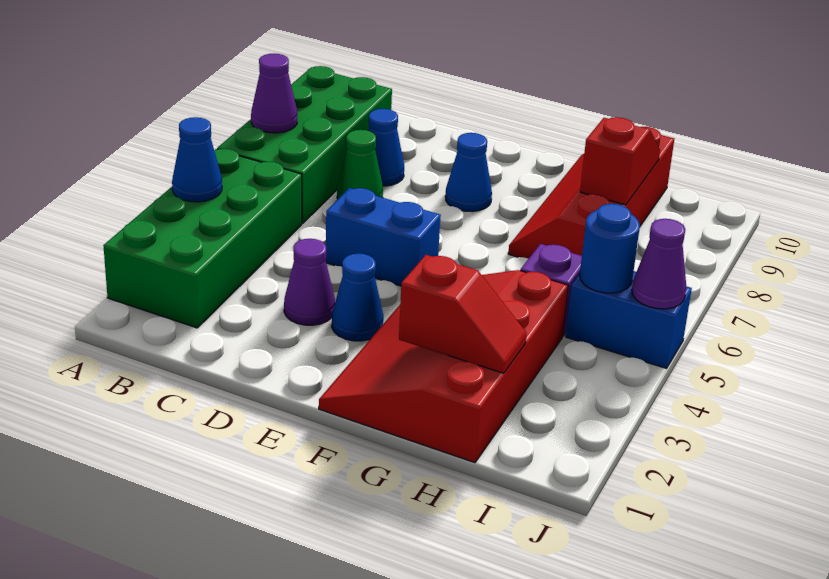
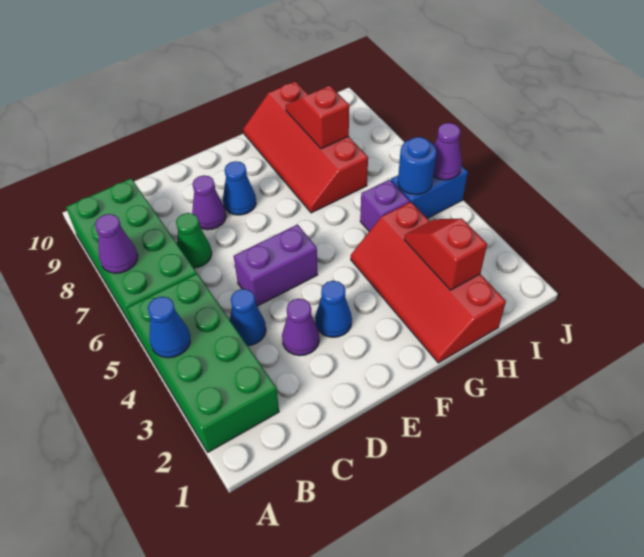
blue cone C8 level 1 -> blue cone C4 level 1
blue brick D5:E5 level 1 -> purple brick D5:E5 level 1
none -> purple cone D8 level 1
red slope F1:H4 level 1 top H -> red slope G1:H4 level 1 top H
red slope G2:H2 level 2 top G -> red slope H2:H3 level 2 top 2

